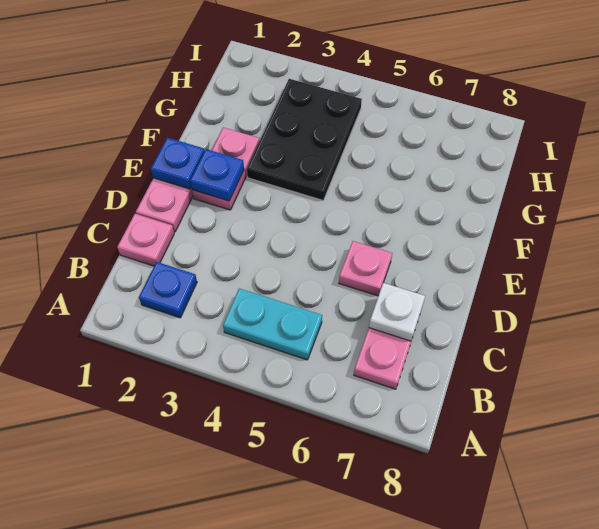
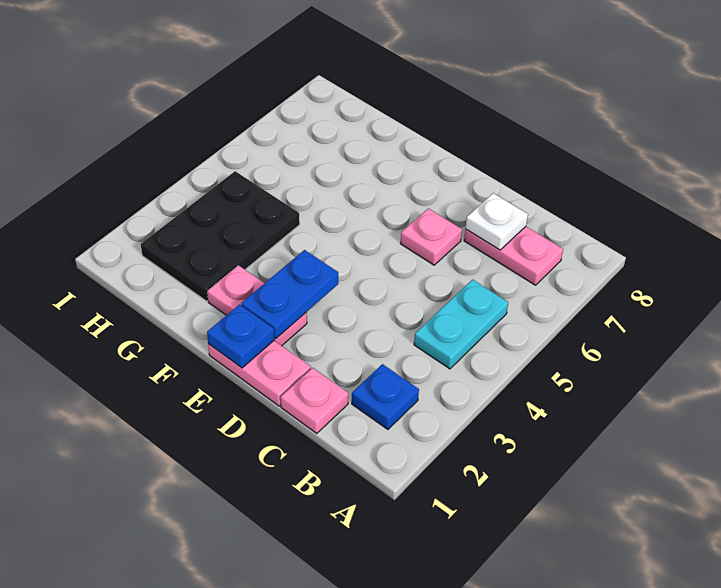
blue plate E2 level 2 -> blue plate E2:E3 level 2
black plate F3:H4 level 1 -> black plate G2:H4 level 1

